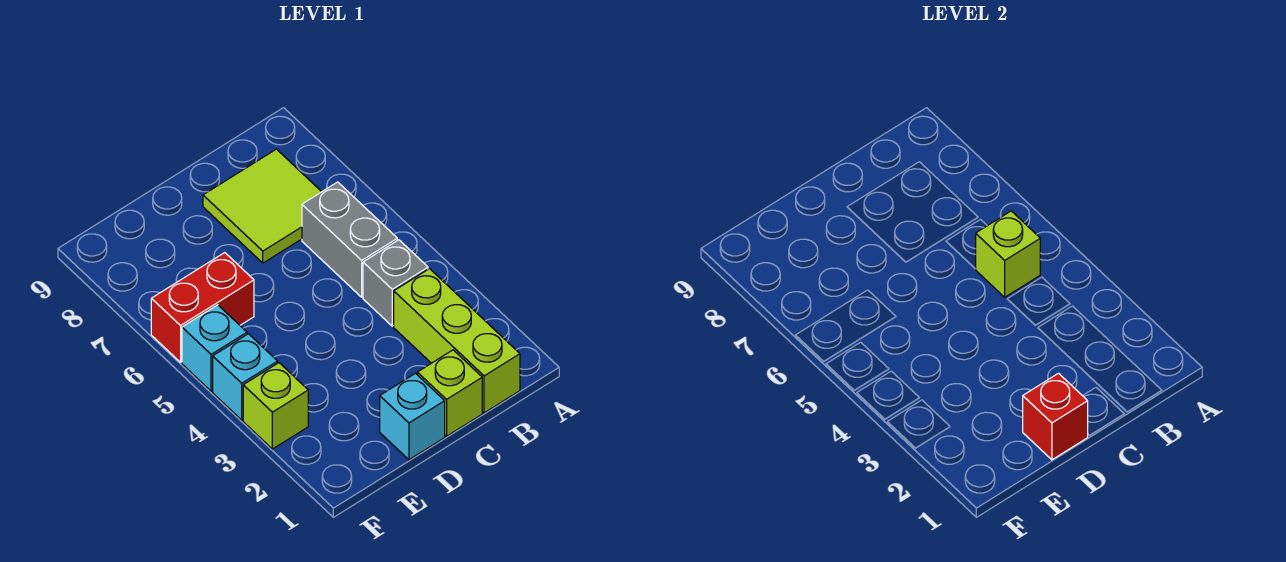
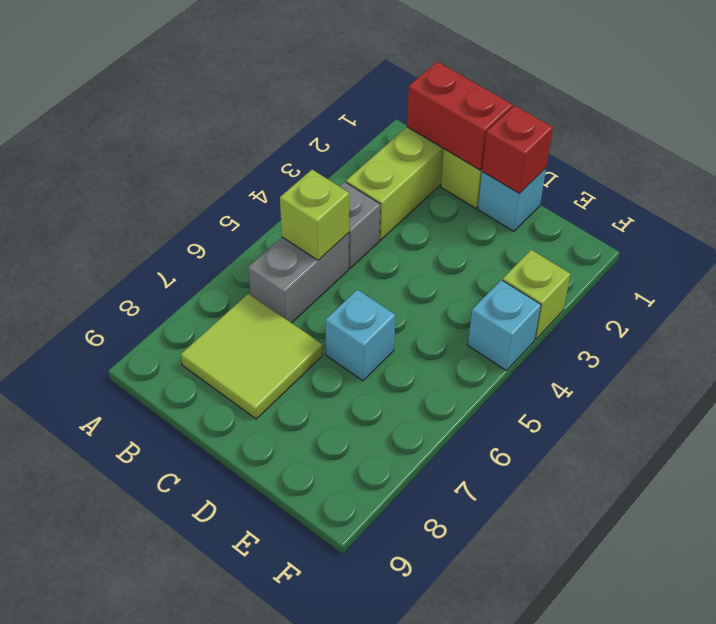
red brick E6:F6 level 1 -> red brick B1:C1 level 2
cyan brick F5 level 1 -> cyan brick D6 level 1

